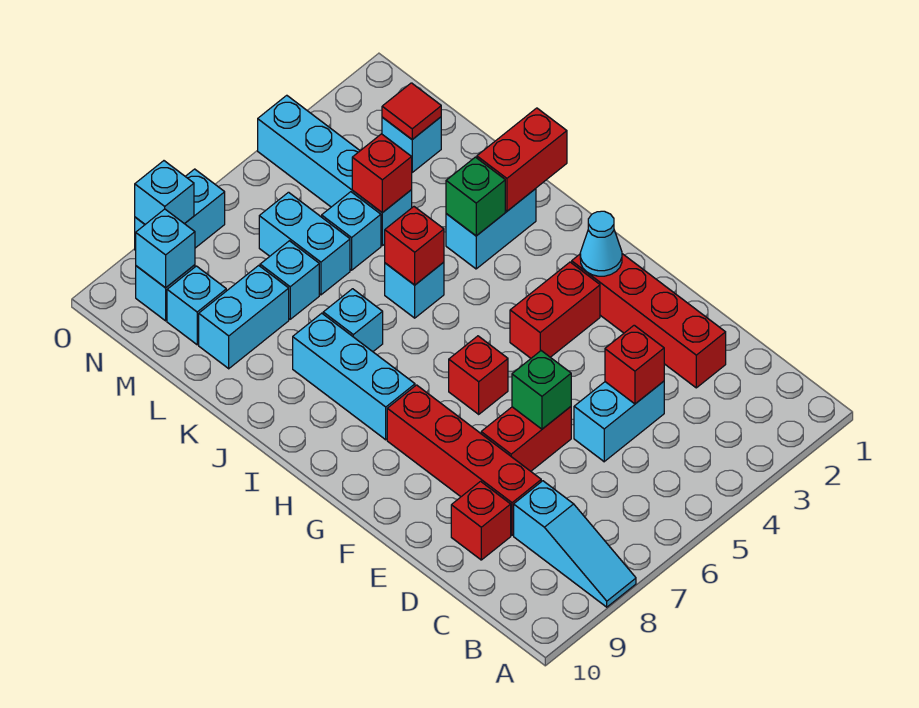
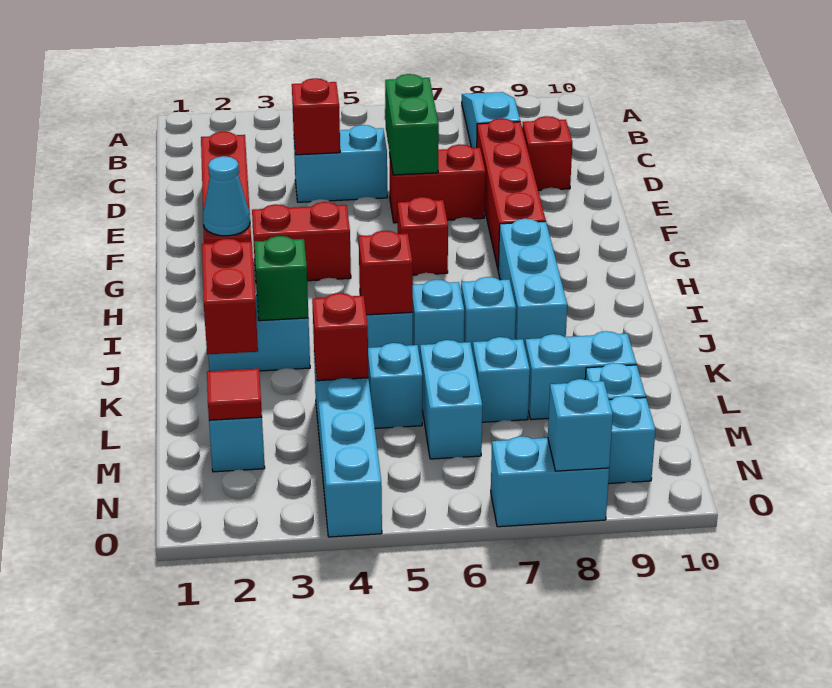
green brick E6 level 2 -> green brick D6:E6 level 2
red brick J1:J2 level 2 -> red brick J2:K2 level 2
cyan brick N9 level 2 -> cyan brick J6 level 1

